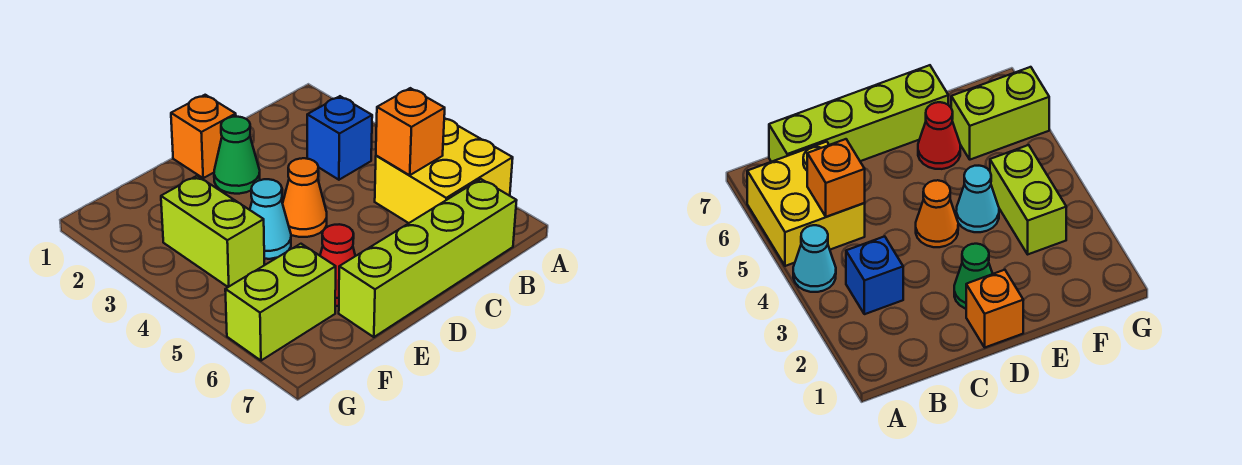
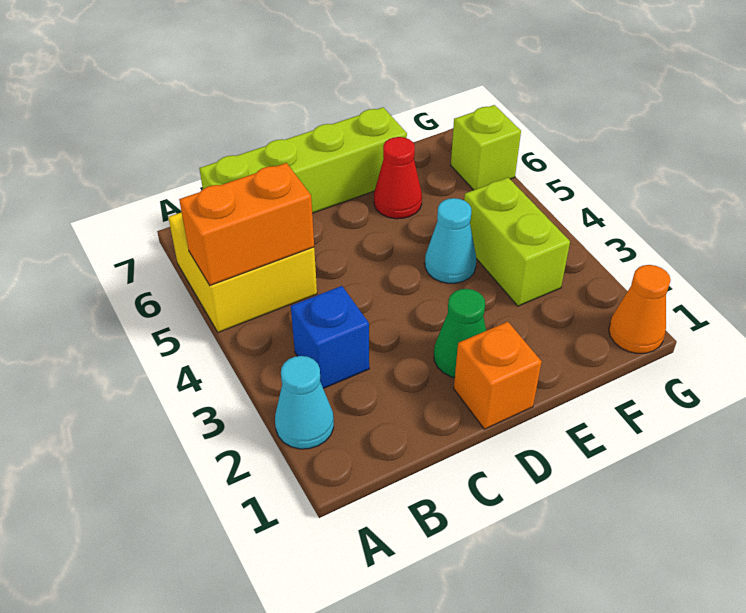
cyan cone A4 level 1 -> cyan cone A2 level 1
orange brick B5 level 2 -> orange brick A5:B5 level 2
orange cone D4 level 1 -> orange cone G1 level 1
lime brick F6:G6 level 1 -> lime brick G6 level 1

